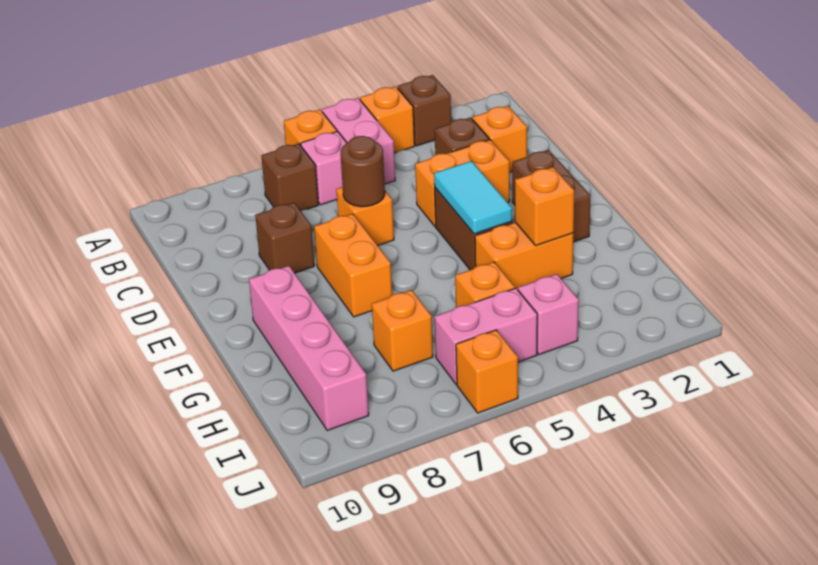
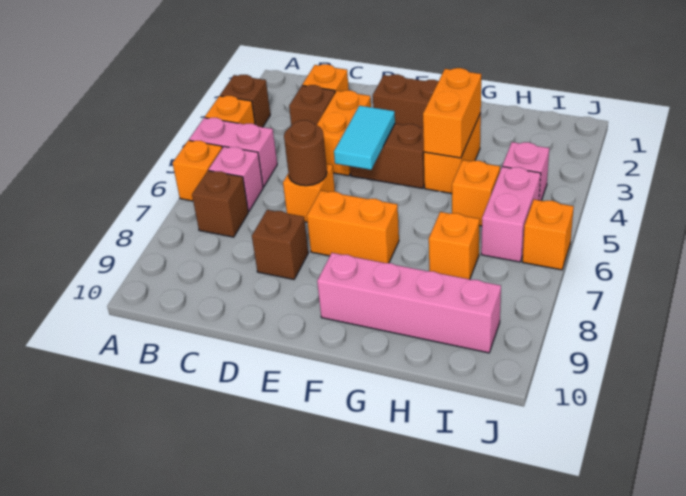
cyan tile E4:F4 level 2 -> cyan tile E4:E5 level 2
orange brick G3 level 2 -> orange brick G3:G4 level 2

